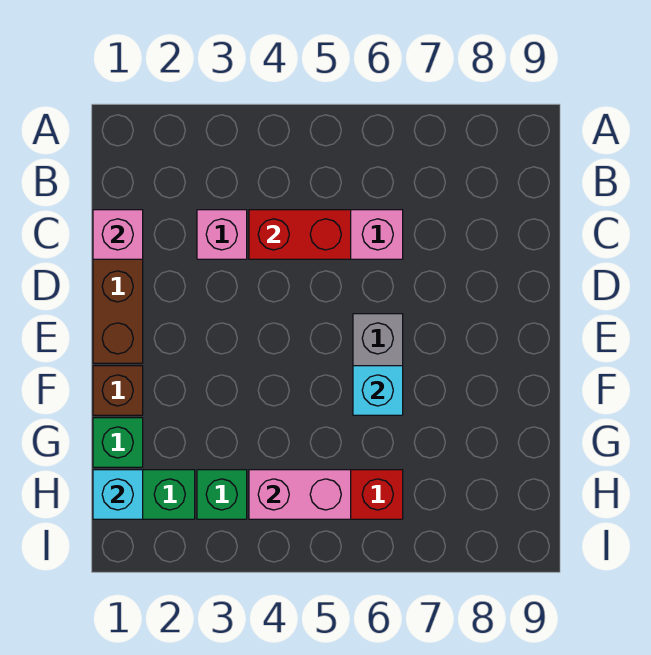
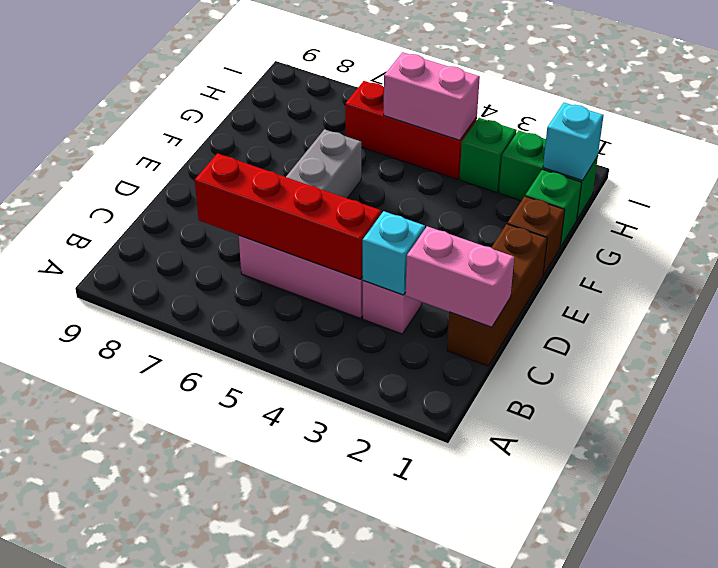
pink brick C1 level 2 -> pink brick C1:C2 level 2
red brick C4:C5 level 2 -> red brick C4:C7 level 2
cyan brick F6 level 2 -> cyan brick C3 level 2

